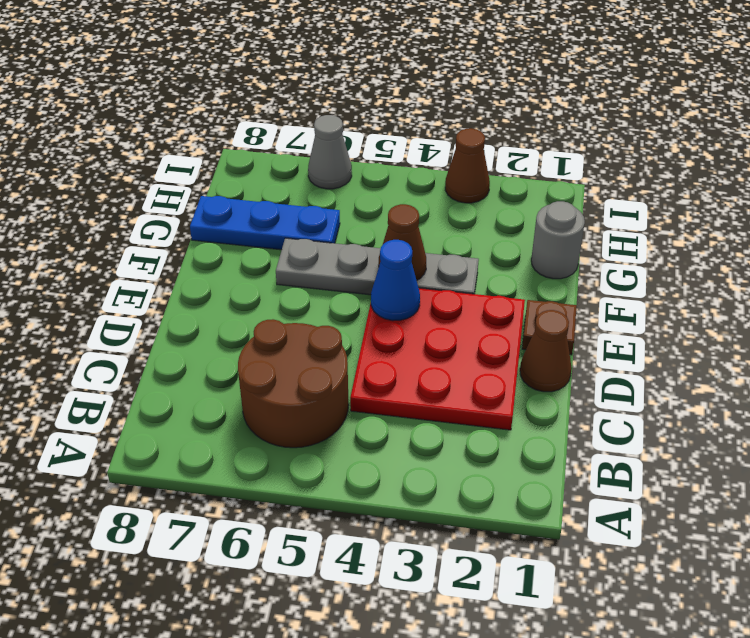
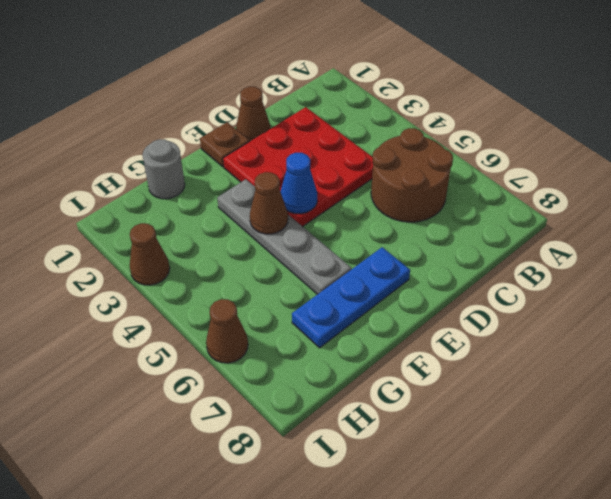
blue plate G6:G8 level 1 -> blue plate E7:G7 level 1
grey cone I6 level 1 -> brown cone I6 level 1

